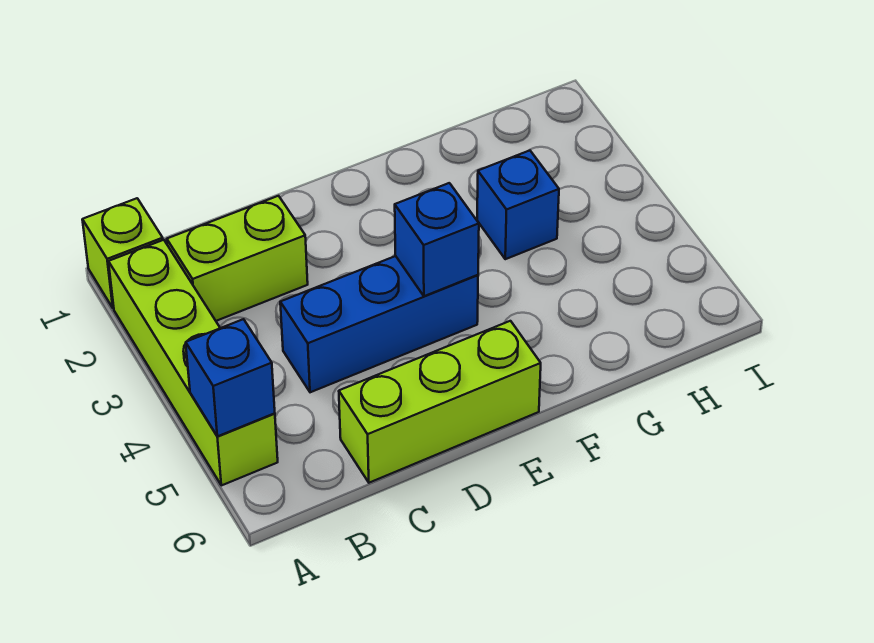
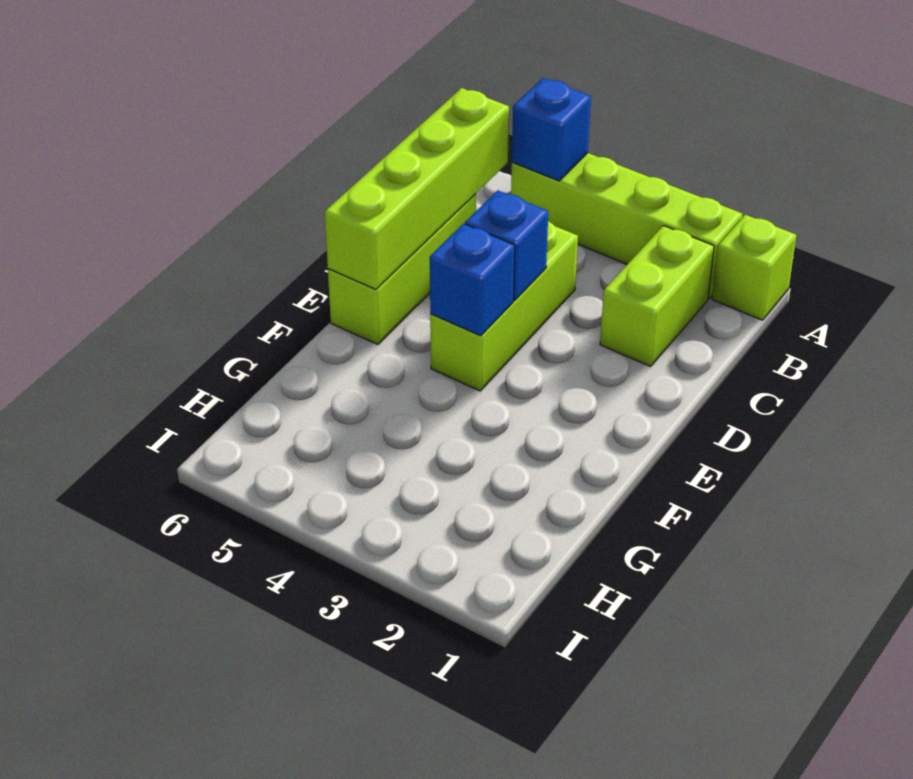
none -> lime brick B6:E6 level 2
blue brick C4:E4 level 1 -> lime brick C4:E4 level 1
blue brick G3 level 1 -> blue brick D4 level 2

